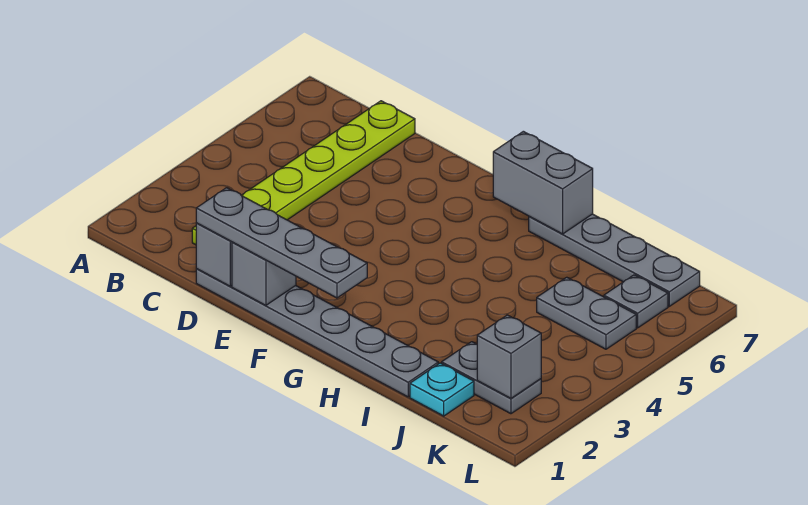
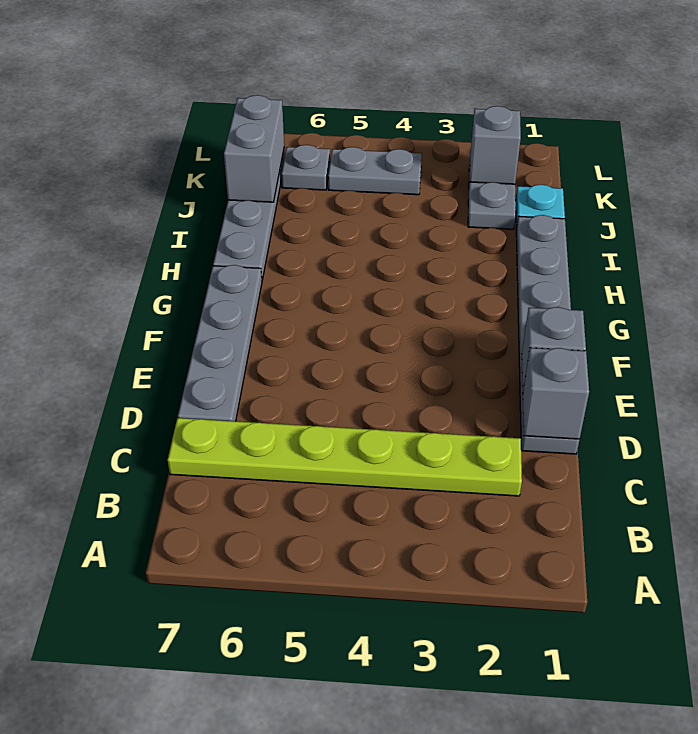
grey plate D1:G1 level 3 -> grey plate D7:G7 level 1
grey brick G7:H7 level 2 -> grey brick J7:K7 level 2
grey plate J5:K5 level 1 -> grey plate K4:K5 level 1

